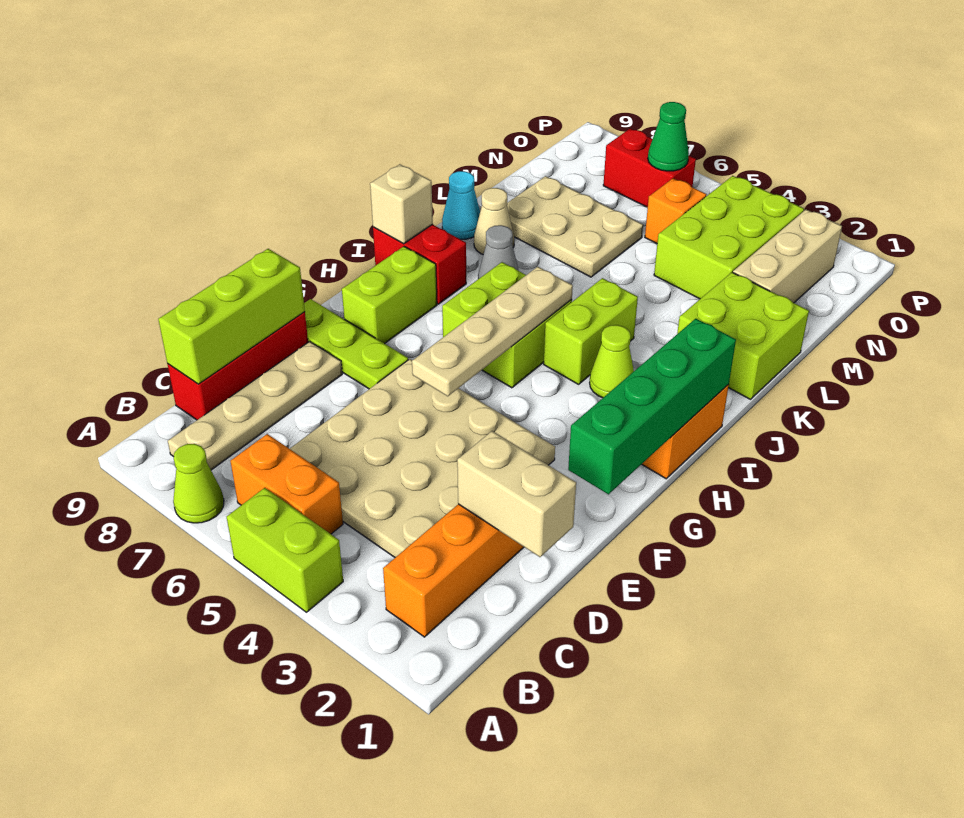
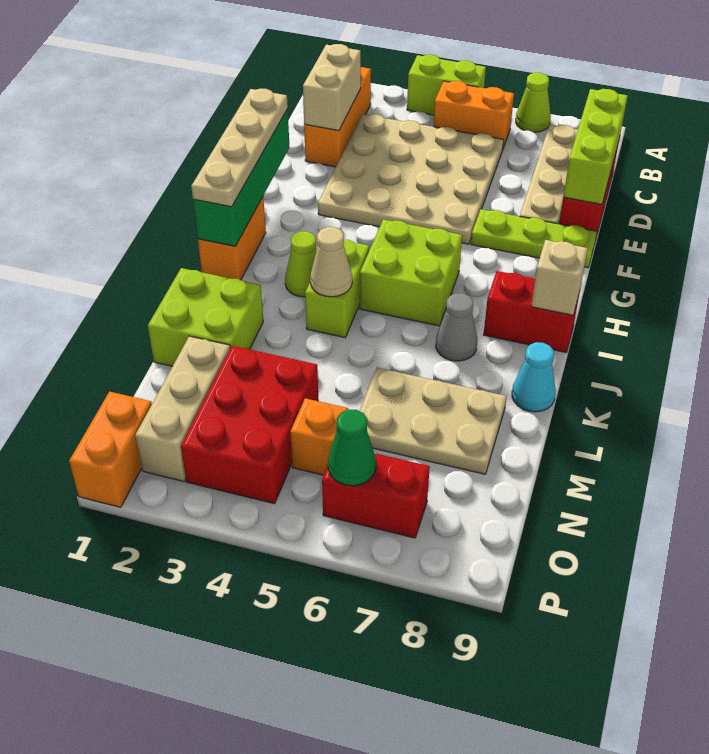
tan brick D1:D2 level 2 -> tan brick C2:D2 level 2
tan plate F5:I5 level 2 -> tan plate F1:I1 level 3
lime brick G8:H8 level 1 -> none
tan cone K8 level 1 -> tan cone J4 level 2
lime brick M3:O4 level 1 -> red brick M3:O4 level 1
none -> orange brick O1:P1 level 1

